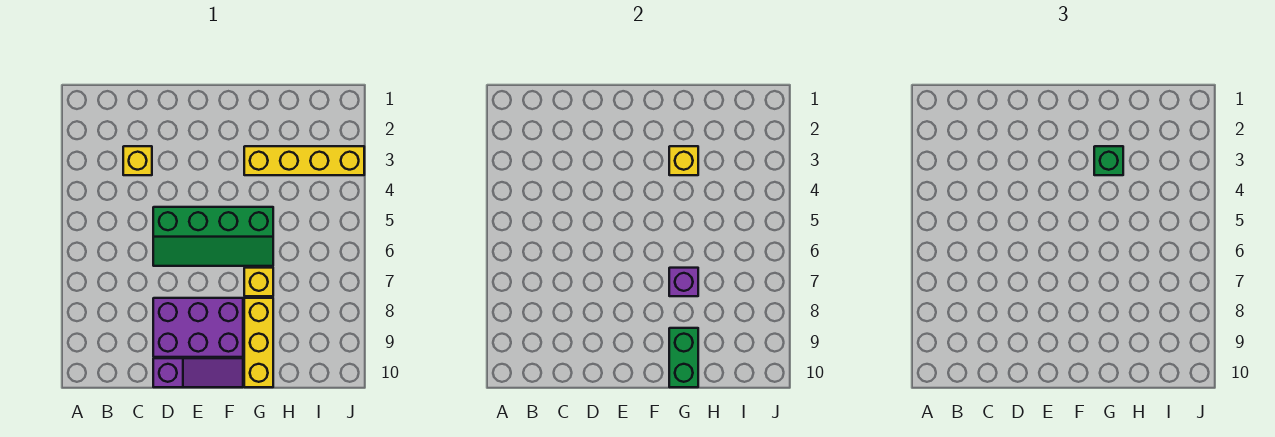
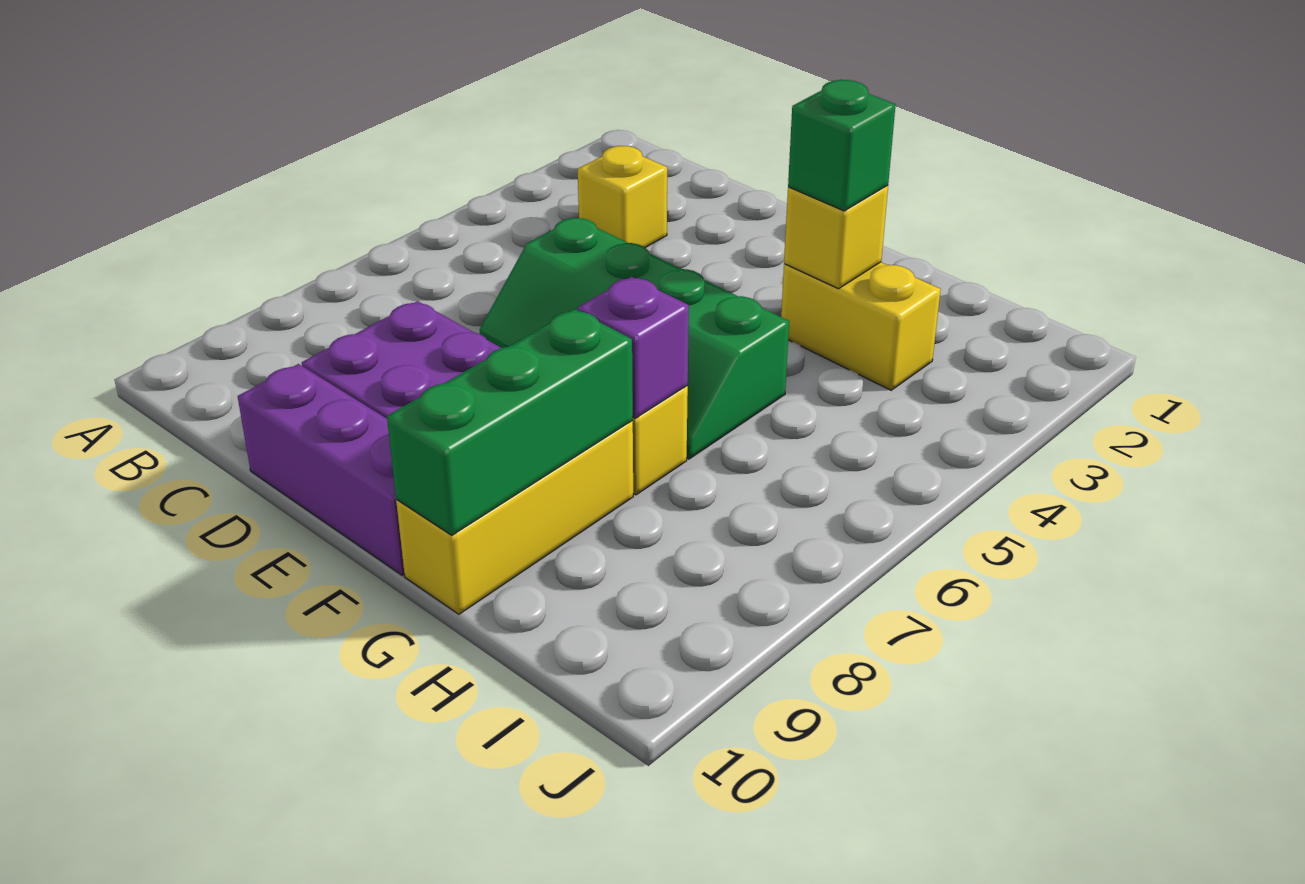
purple slope D10:F10 level 1 top D -> purple brick D10:F10 level 1
yellow brick G3:J3 level 1 -> yellow brick G3:H3 level 1
green brick G9:G10 level 2 -> green brick G8:G10 level 2

